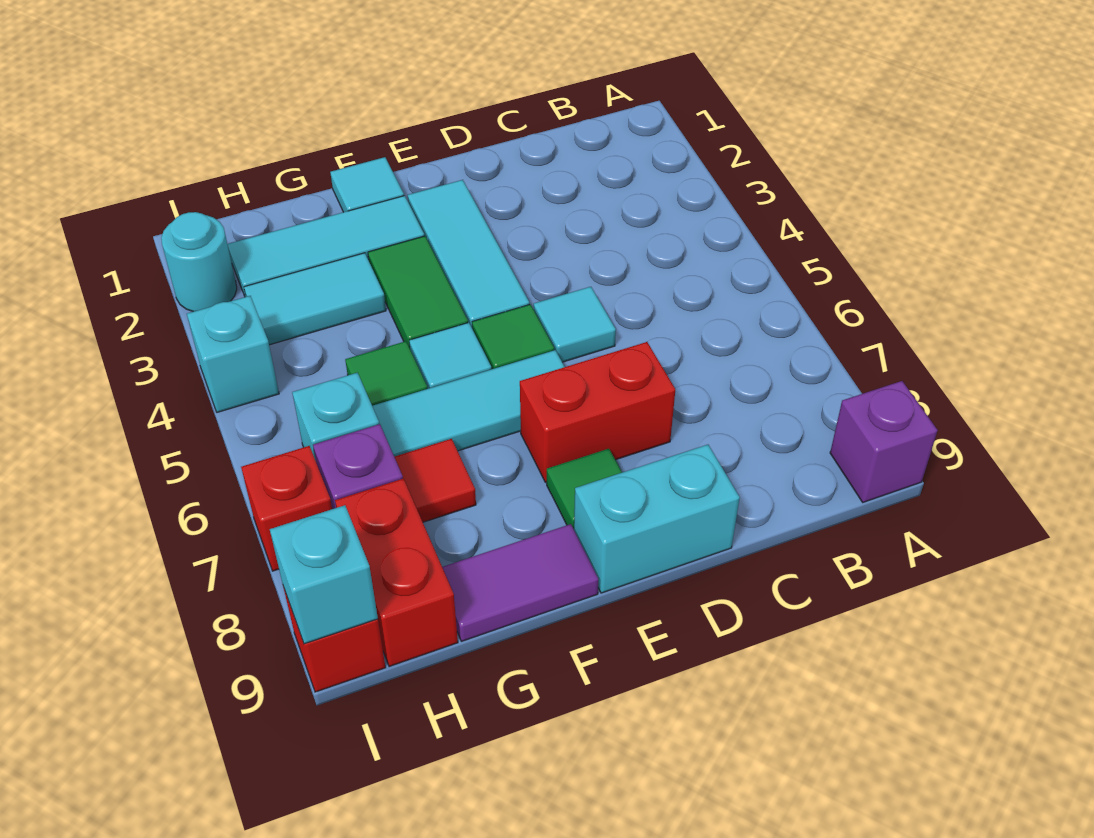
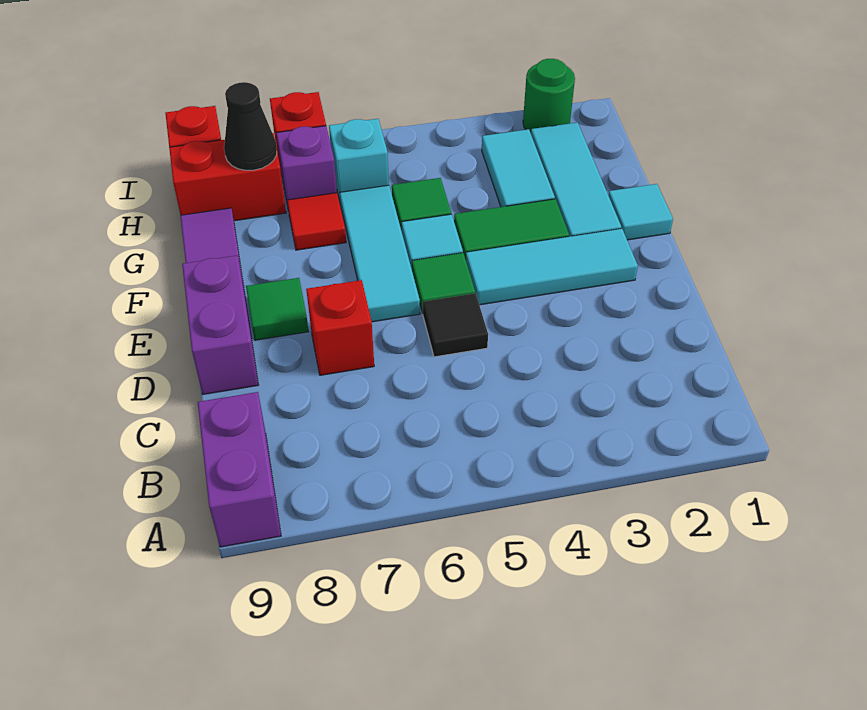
purple brick A9 level 1 -> purple brick A9:B9 level 1
cyan tile D5 level 1 -> black tile D5 level 1
red brick D7:E7 level 1 -> red brick D7 level 1
cyan brick D9:E9 level 1 -> purple brick D9:E9 level 1
none -> black cone H8 level 2
cyan round brick I2 level 1 -> green round brick I2 level 1
cyan brick I4 level 1 -> none
cyan brick I9 level 2 -> none

